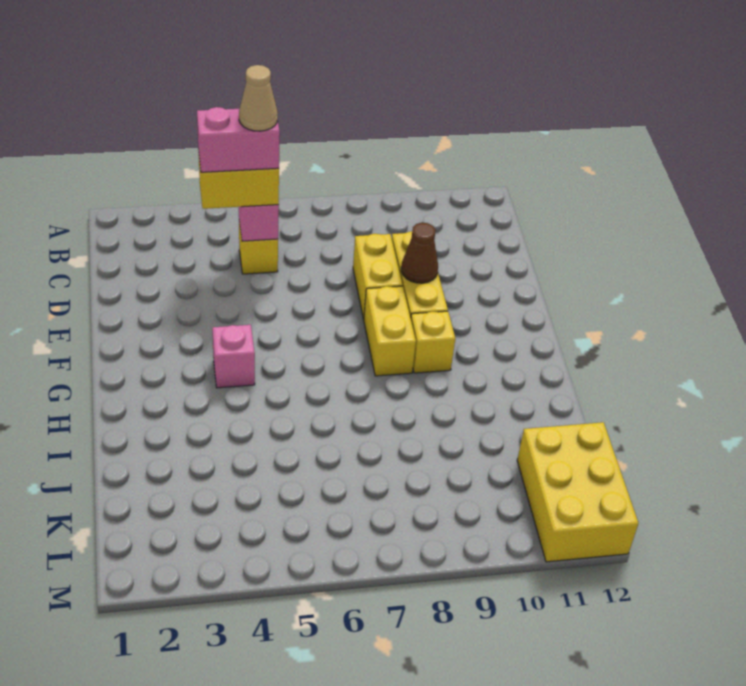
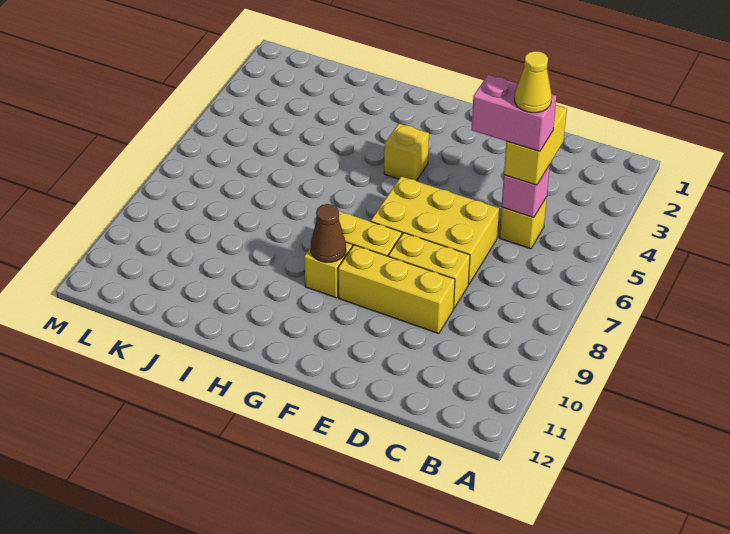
pink brick C4:C5 level 4 -> pink brick C5:D5 level 4
tan cone C5 level 5 -> yellow cone C5 level 5
brown cone E9 level 2 -> brown cone G9 level 2
pink brick G4 level 1 -> yellow brick G4 level 1
yellow brick K11:M12 level 1 -> yellow brick D6:F7 level 1

